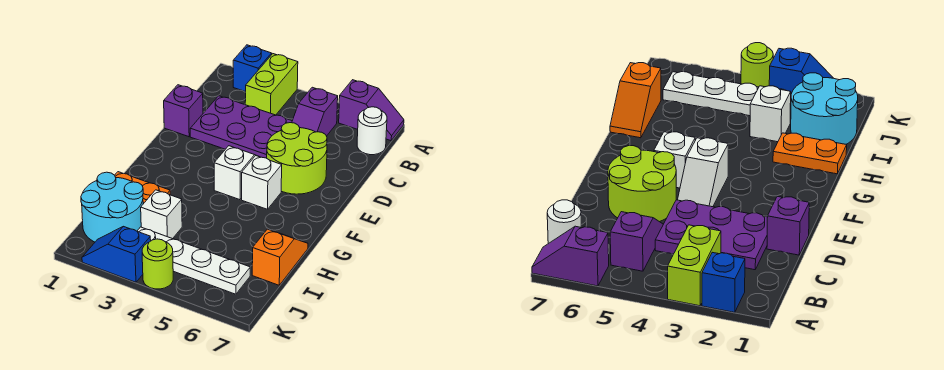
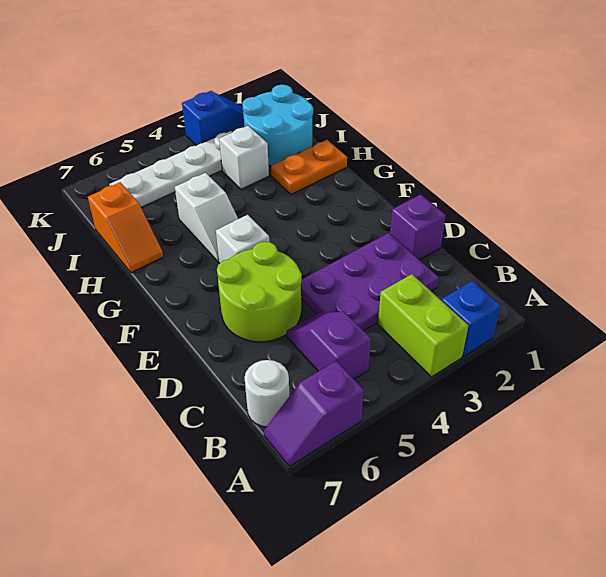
white slope E4:F4 level 1 top F -> white slope G5:H5 level 1 top H
lime round brick K4 level 1 -> none

